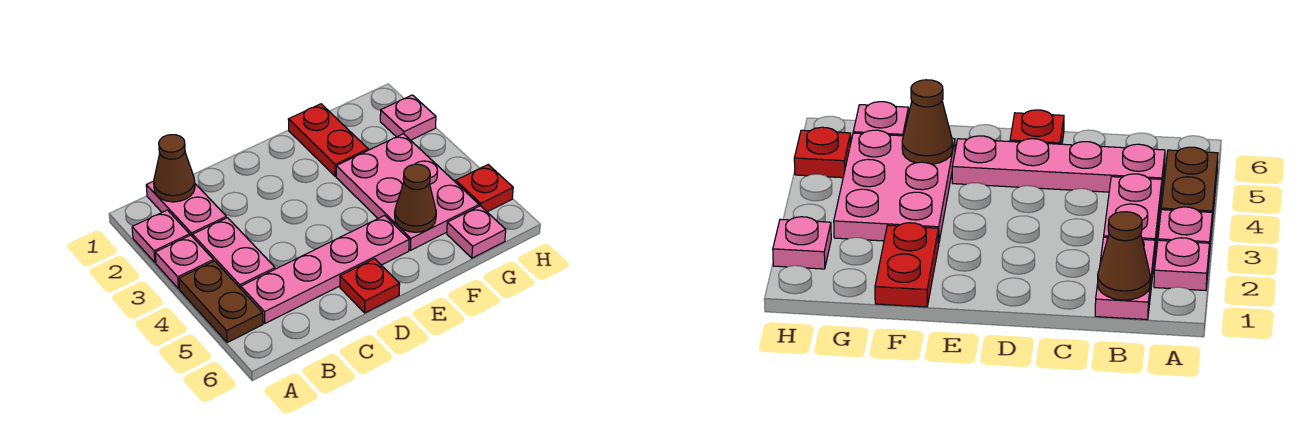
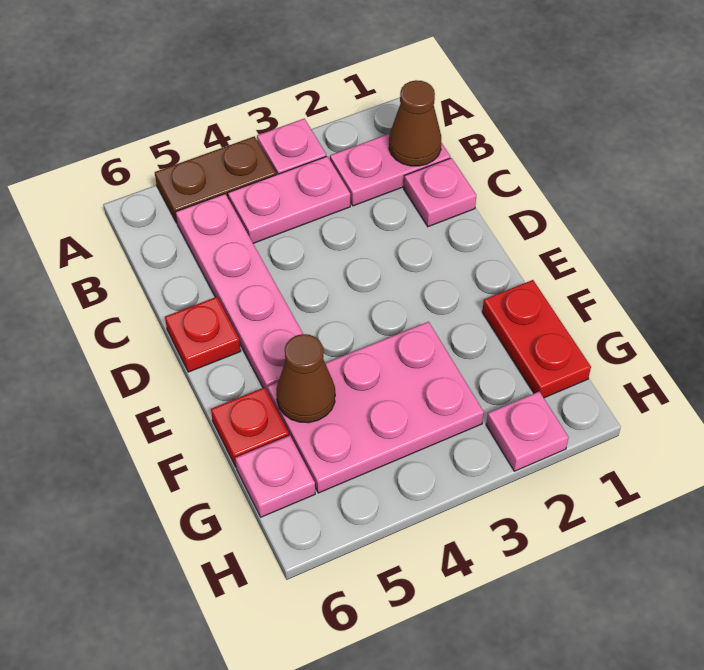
pink plate A2 level 1 -> pink plate C1 level 1
red plate F1:F2 level 1 -> red plate F1:G1 level 1
red plate H5 level 1 -> red plate F6 level 1

